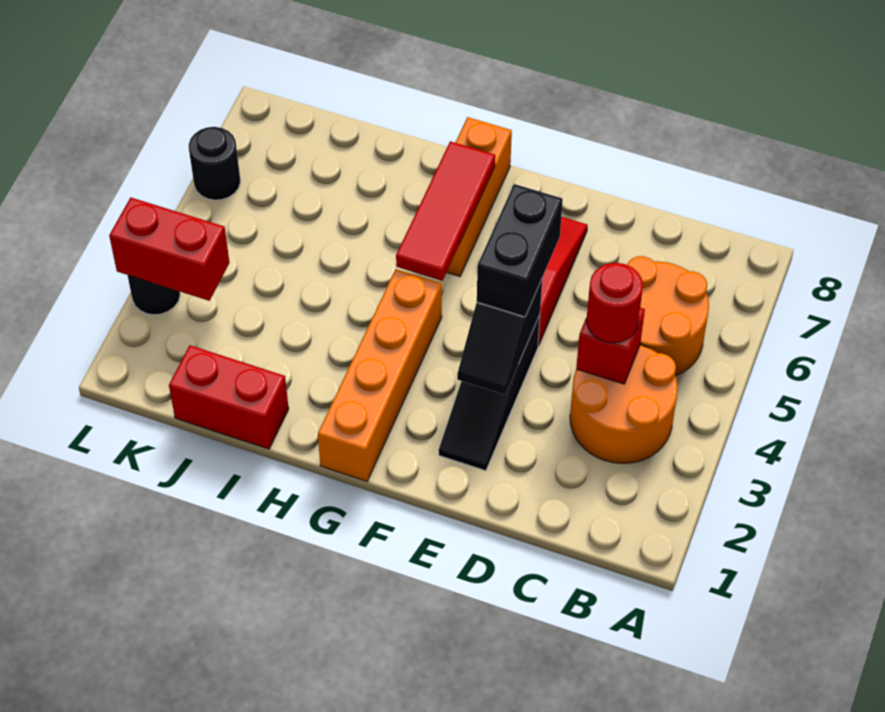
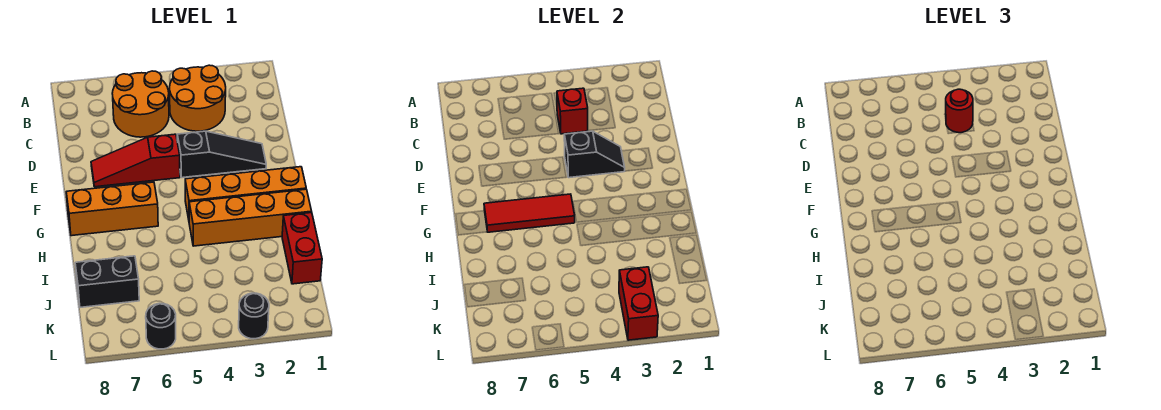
black brick E4:E5 level 3 -> black brick J7:J8 level 1
none -> orange brick H1:H4 level 1

